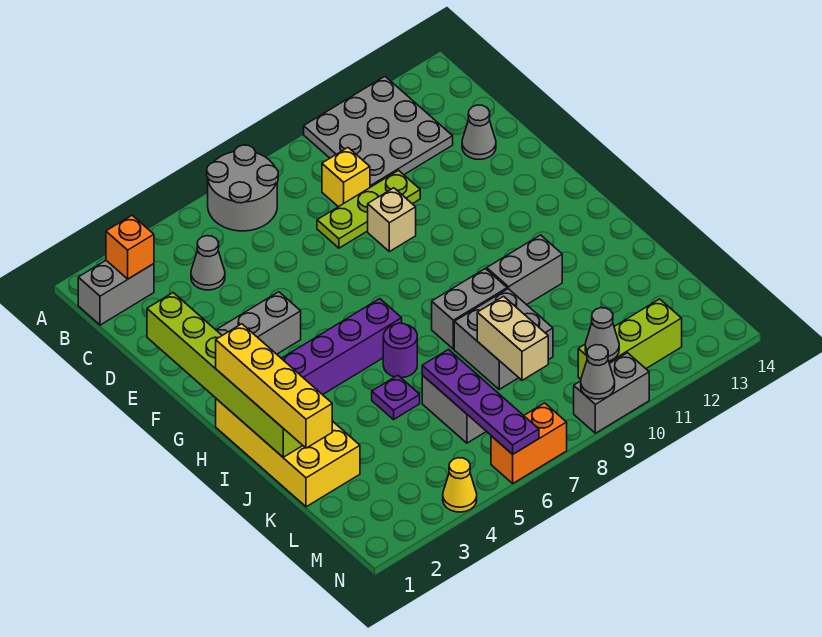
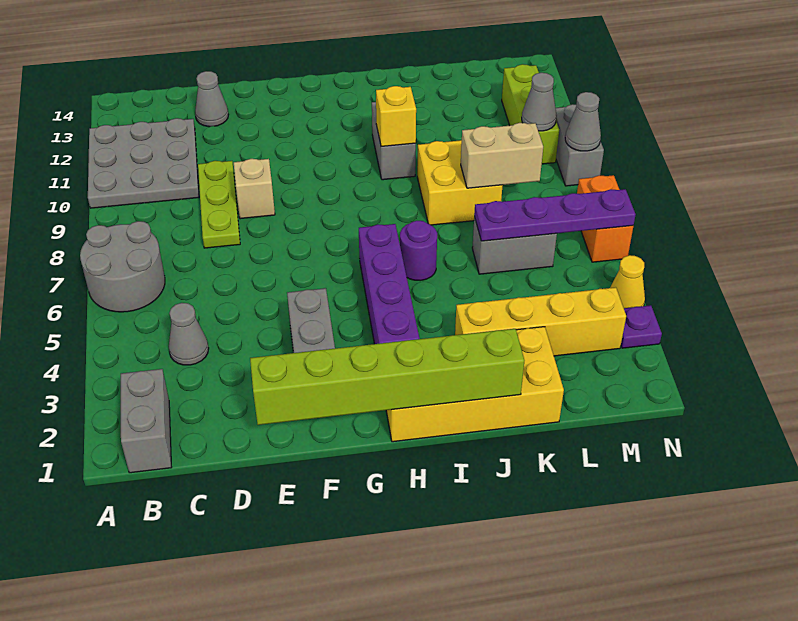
orange brick B2 level 2 -> none
yellow brick C9 level 1 -> yellow brick I10 level 2
yellow brick H1:K1 level 3 -> yellow brick J3:M3 level 1
grey brick I8:I9 level 1 -> none
purple plate J5 level 1 -> purple plate N3 level 1
grey brick J8:K9 level 1 -> yellow brick J8:K9 level 1

